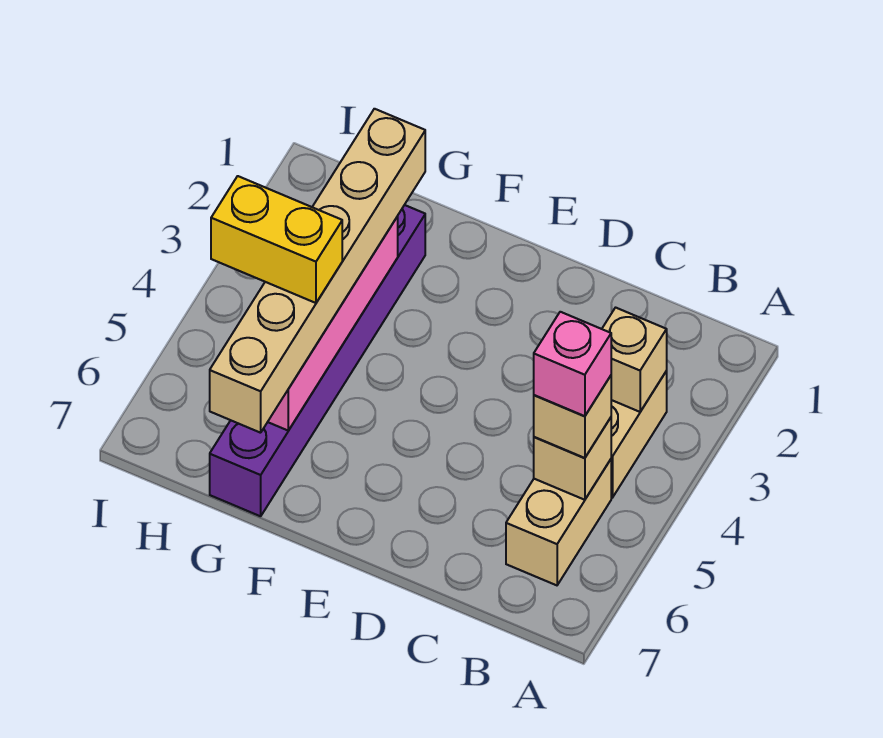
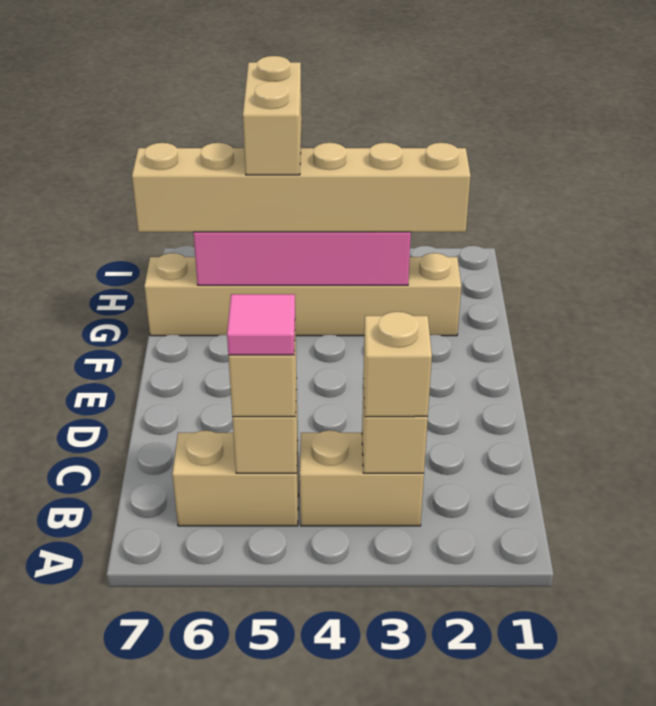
none -> tan brick B3 level 3
pink brick B5 level 4 -> pink tile B5 level 4
purple brick G2:G7 level 1 -> tan brick G2:G7 level 1
yellow brick G5:H5 level 4 -> tan brick G5:H5 level 4

